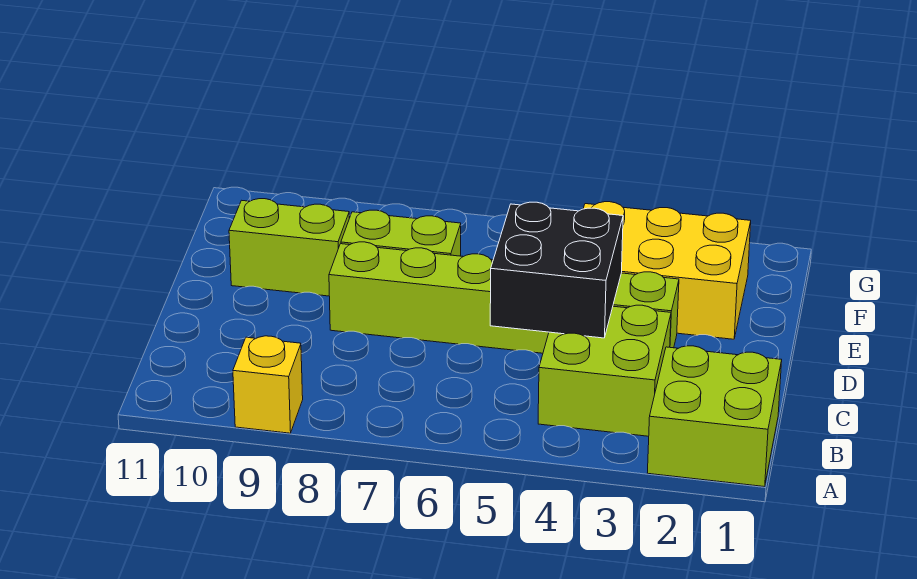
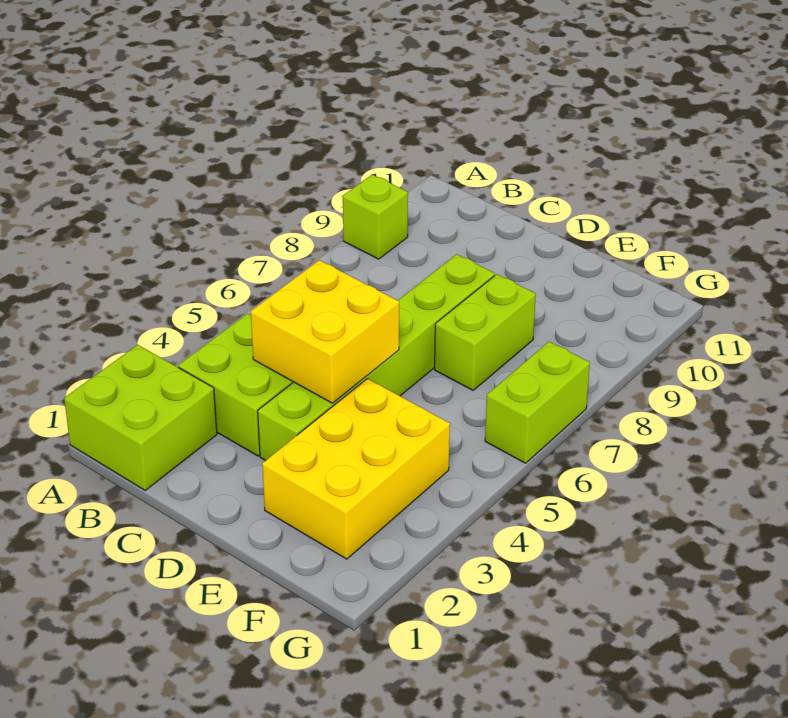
yellow brick A9 level 1 -> lime brick A9 level 1
black brick C4:D5 level 2 -> yellow brick C4:D5 level 2
lime brick E9:E10 level 1 -> lime brick G6:G7 level 1

